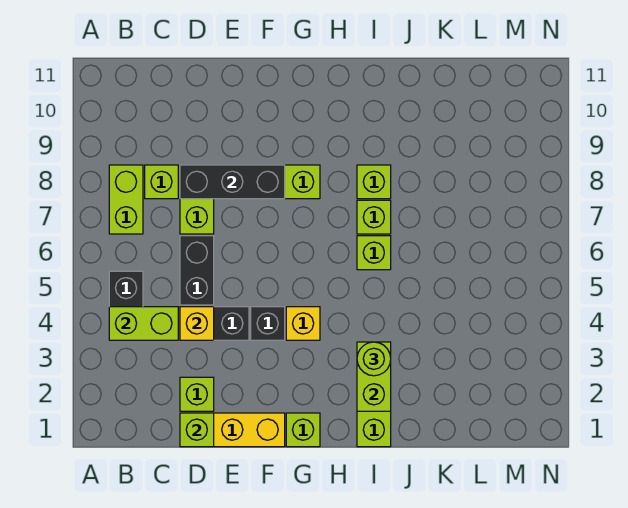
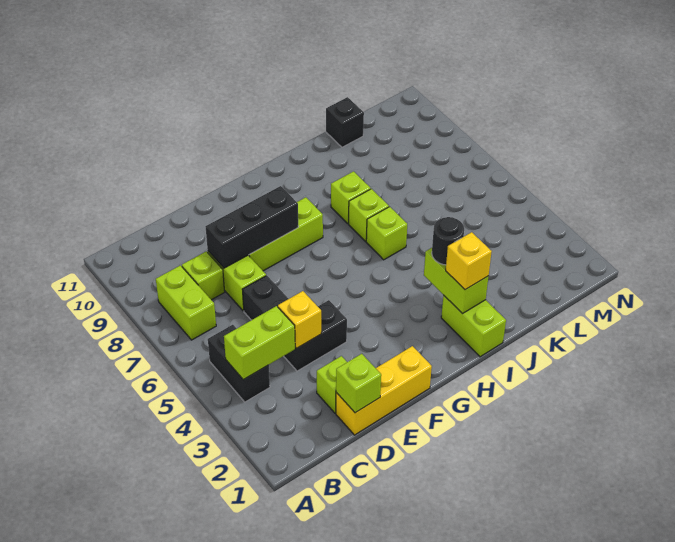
black brick F4 level 1 -> black brick K11 level 1
lime brick G1 level 1 -> none
yellow brick G4 level 1 -> yellow brick I2 level 3
lime round brick I3 level 3 -> black round brick I3 level 3

